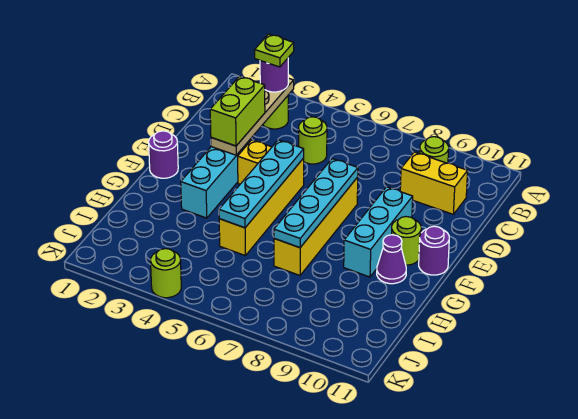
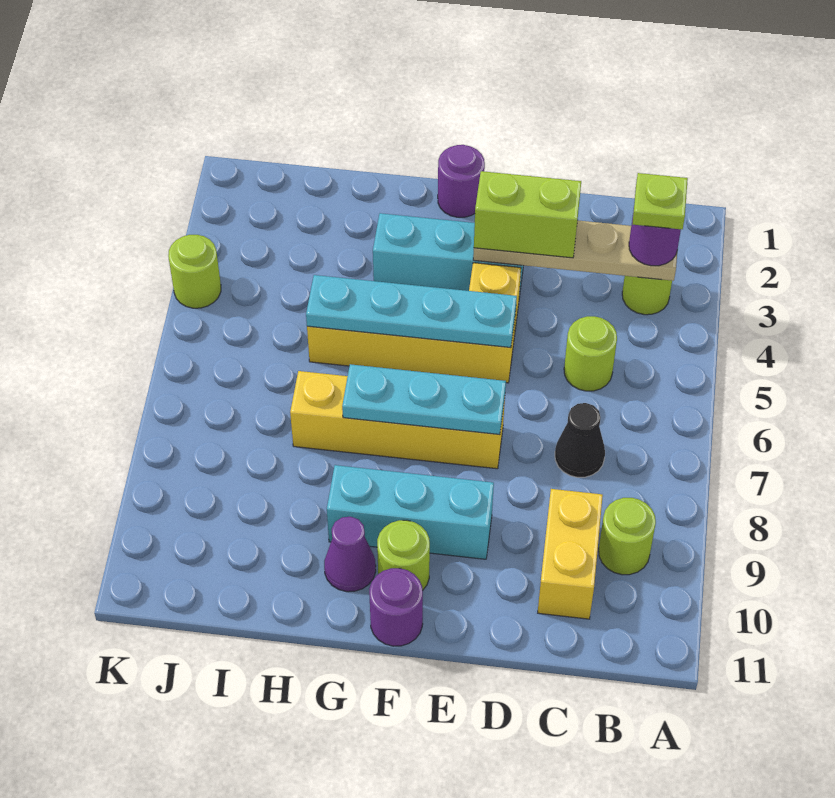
none -> black cone C7 level 1
cyan plate E7:H7 level 2 -> cyan plate E7:G7 level 2

